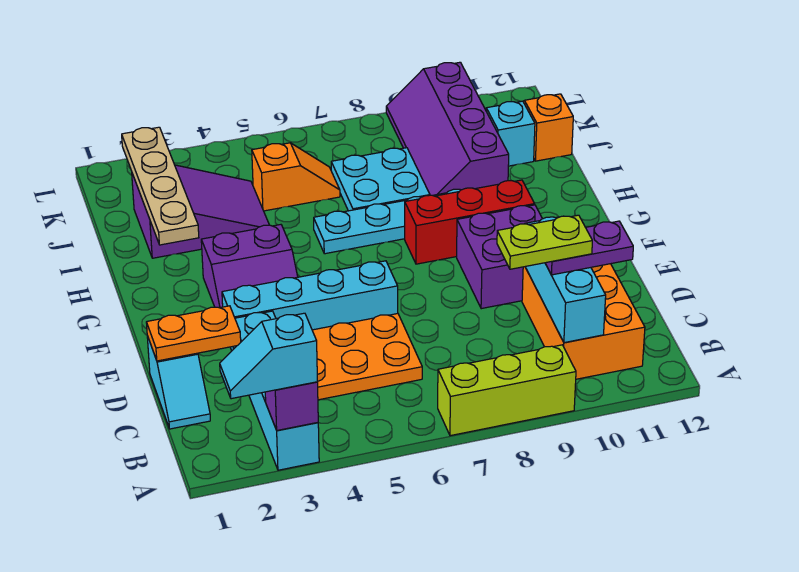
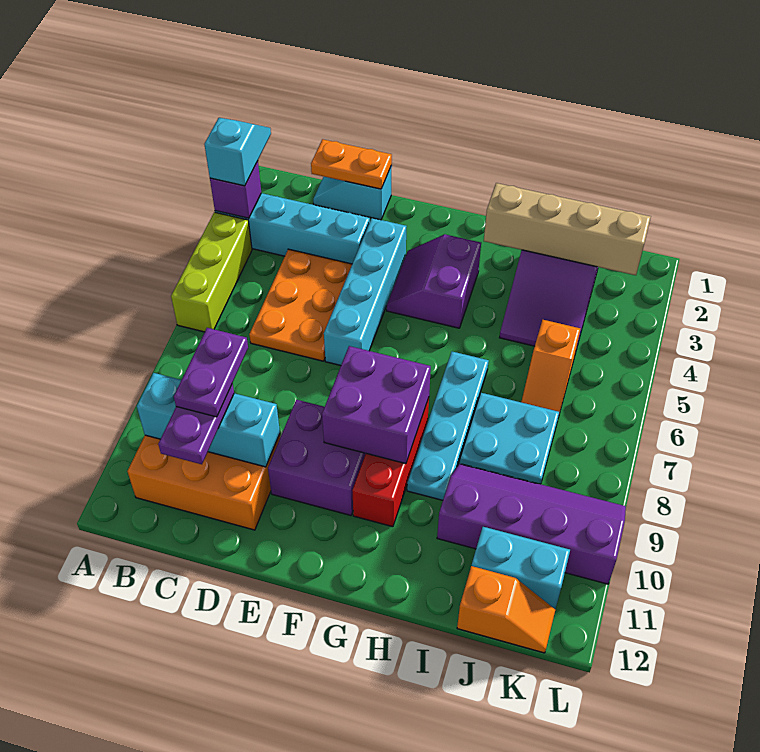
lime brick A7:A9 level 1 -> lime brick A4:A6 level 1
lime plate C9:C10 level 4 -> purple plate C9:C10 level 4
orange plate D1:D2 level 2 -> orange plate C1:D1 level 2
none -> purple brick F8:G9 level 2
tan plate H2:K2 level 2 -> tan brick H2:K2 level 2
cyan brick J11 level 1 -> cyan brick J11:K11 level 1

